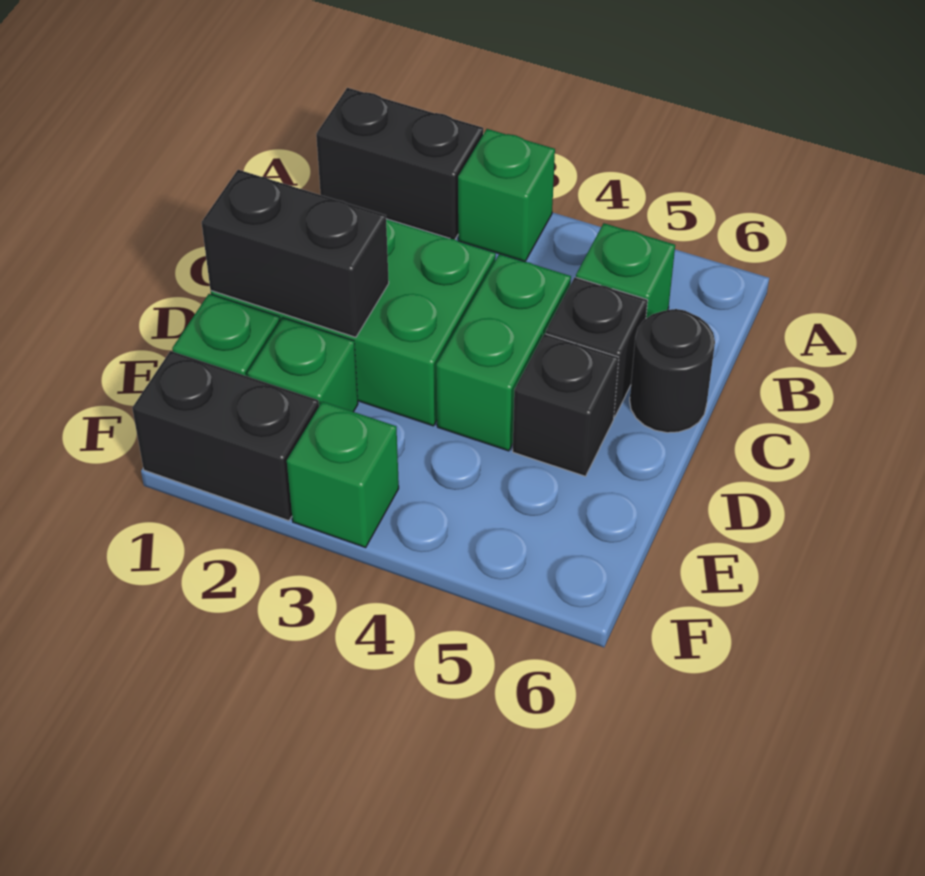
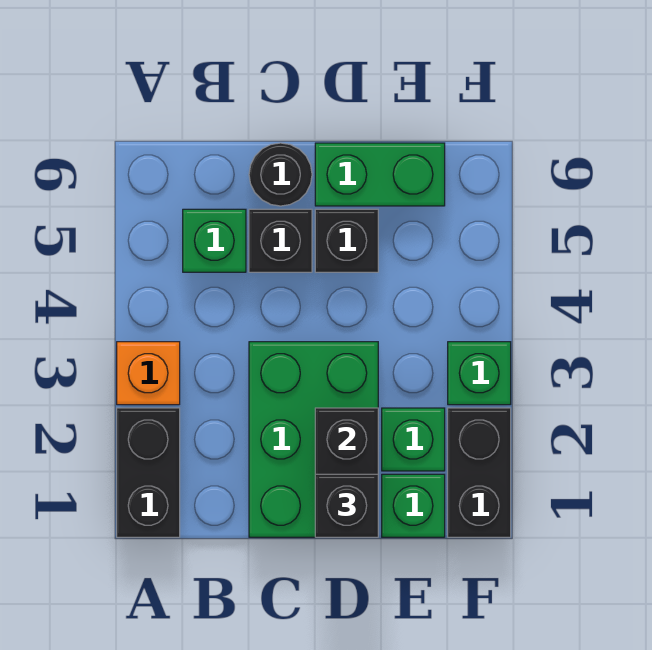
green brick A3 level 1 -> orange brick A3 level 1
green brick C4:D4 level 1 -> green brick D6:E6 level 1
none -> black brick D1 level 3

